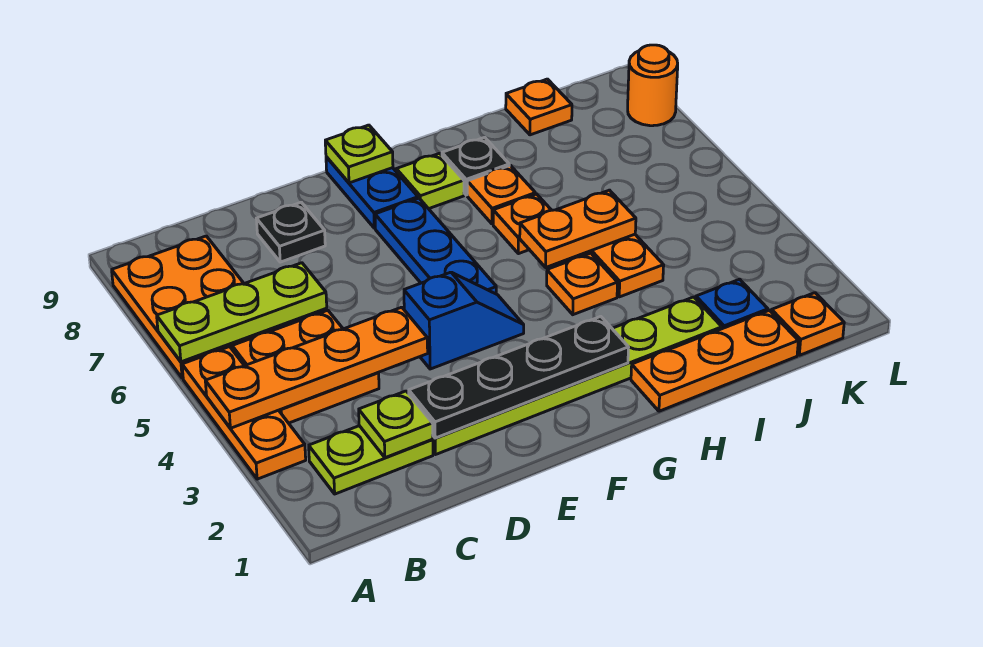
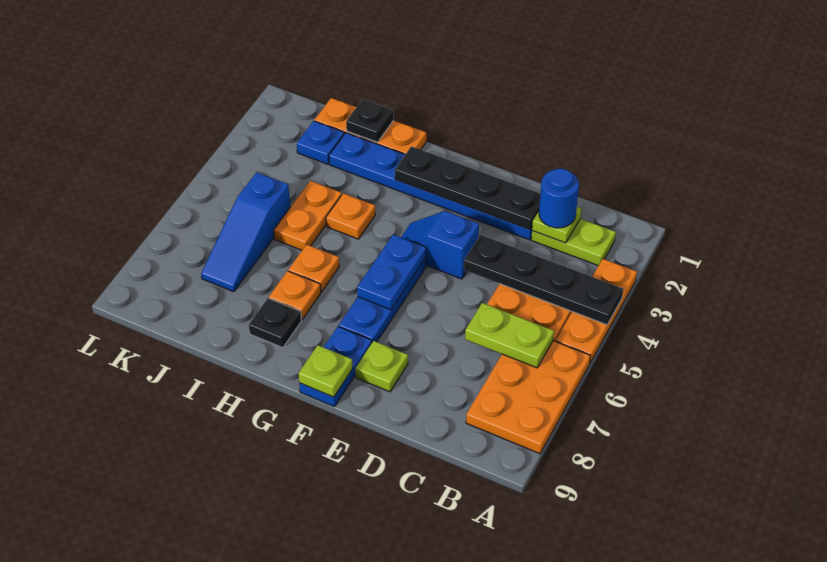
orange plate A4:D4 level 2 -> black plate A4:D4 level 2
lime plate A6:C6 level 2 -> lime plate B6:C6 level 2
none -> blue round brick C2 level 3
lime plate D2:I2 level 1 -> blue plate D2:I2 level 1
black plate D8 level 1 -> black plate I1 level 2
none -> blue plate F5:F6 level 2
lime plate G8 level 1 -> lime plate E8 level 1
orange plate H5:I5 level 2 -> none
none -> blue slope J5:J7 level 1 top 5
orange plate J9 level 1 -> none
orange plate K1 level 1 -> none
orange round brick L8 level 1 -> none

